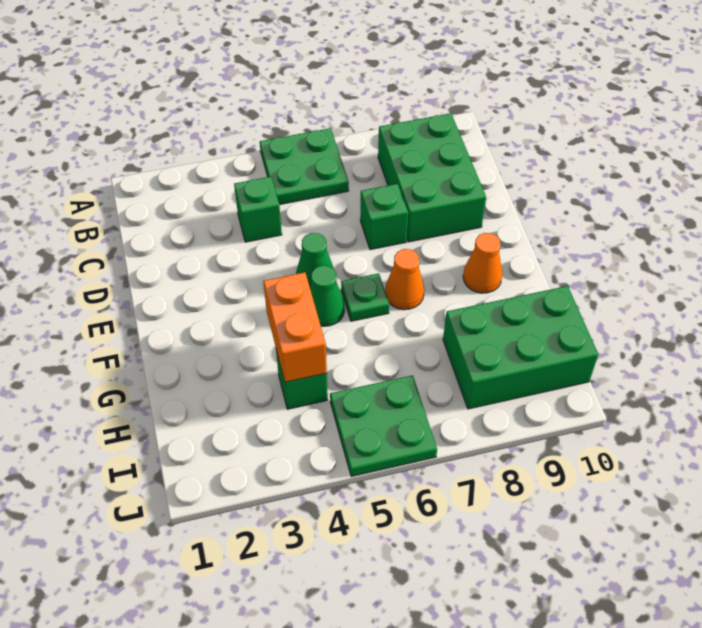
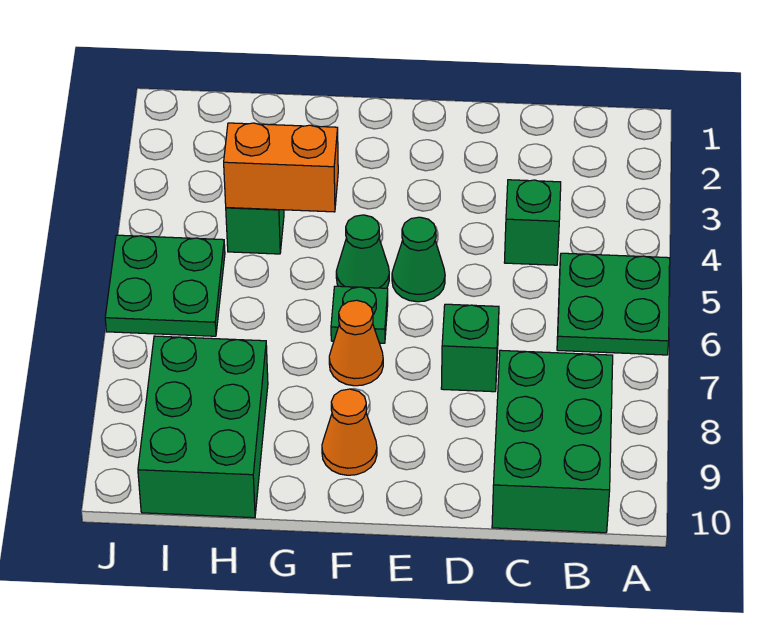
green brick B8:D9 level 1 -> green brick B8:C10 level 1

